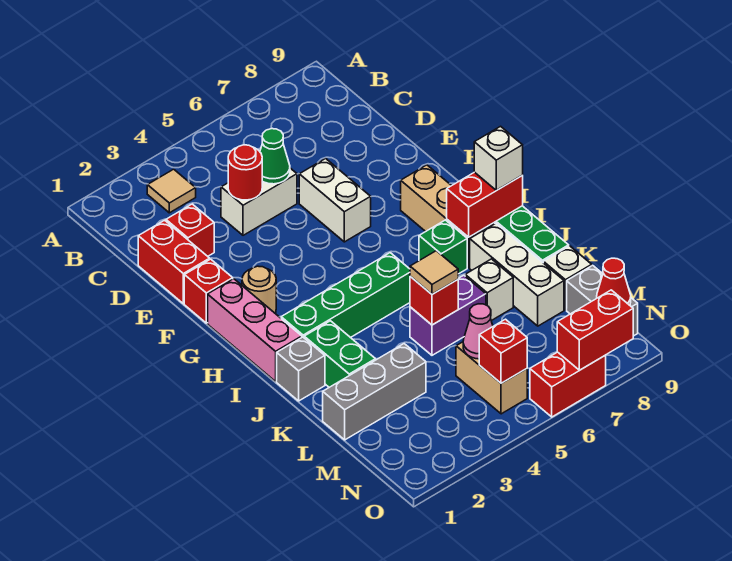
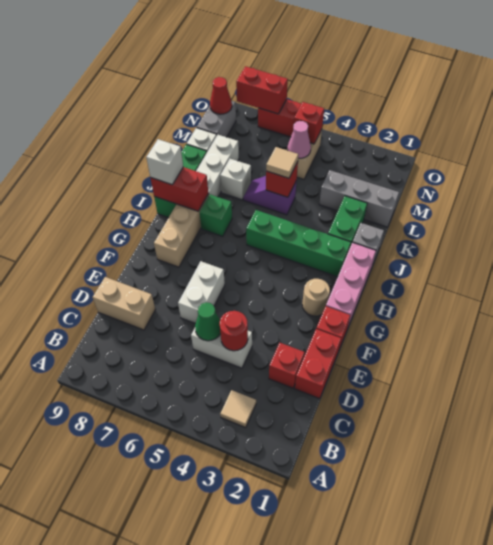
none -> tan brick D8:D9 level 1
purple brick K5:K6 level 1 -> purple slope K5:K6 level 1 top 5

